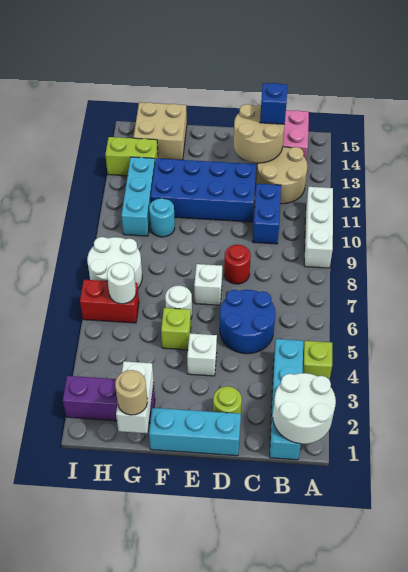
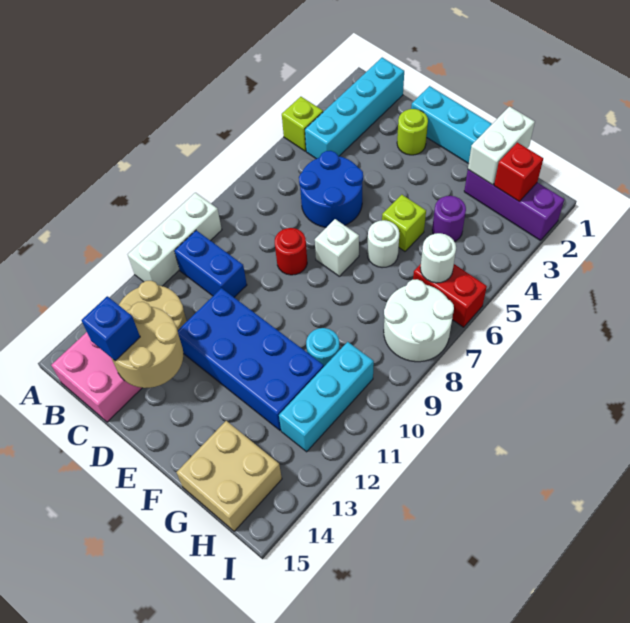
white round brick A1:B2 level 2 -> none
blue brick C10:C11 level 1 -> blue brick B10:C10 level 1
white brick E4 level 1 -> none
tan round brick G1 level 3 -> none
none -> purple round brick G4 level 1
none -> red brick H2 level 2
lime brick H13:I13 level 1 -> none

